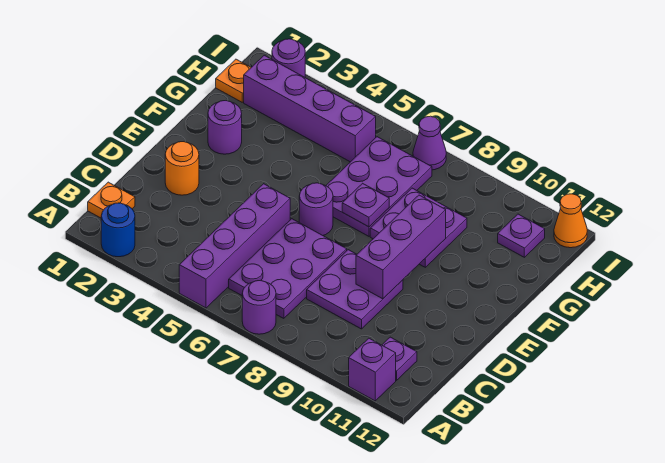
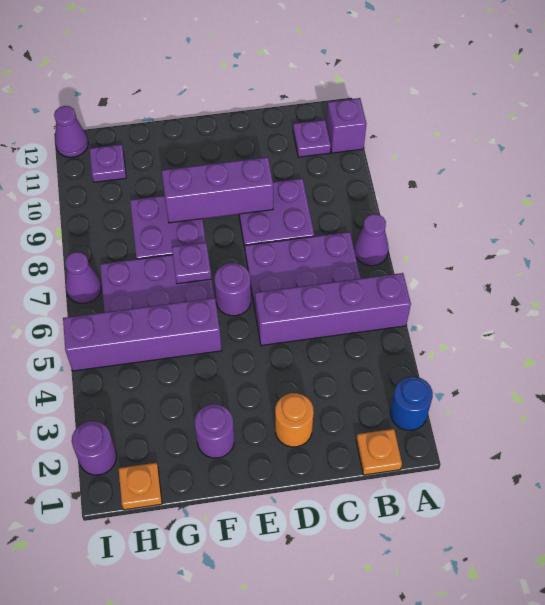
purple round brick A7 level 1 -> purple cone A7 level 1
purple brick H2:H5 level 1 -> purple brick F5:I5 level 1
orange cone I12 level 1 -> purple cone I12 level 1

